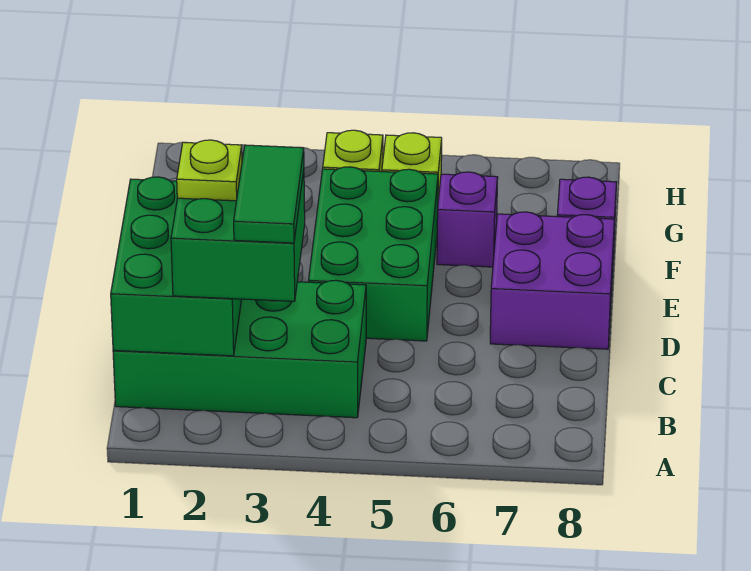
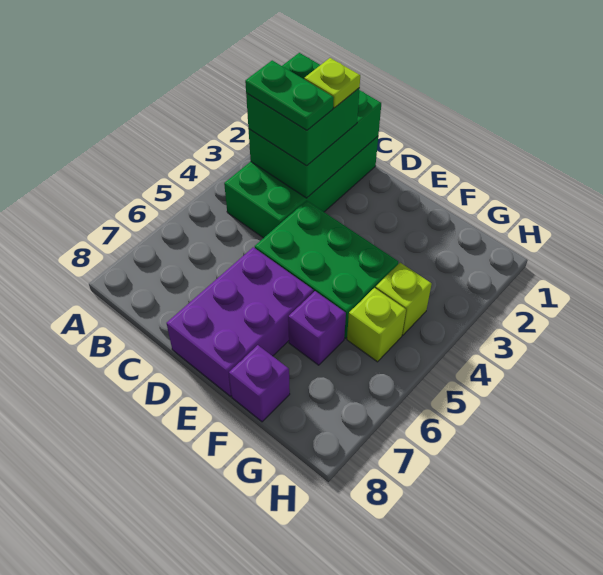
green brick B1:D2 level 2 -> green brick B1:C3 level 2
green tile B3:C3 level 4 -> green plate B3:C3 level 4
purple brick D7:E8 level 1 -> purple brick D6:E8 level 1

